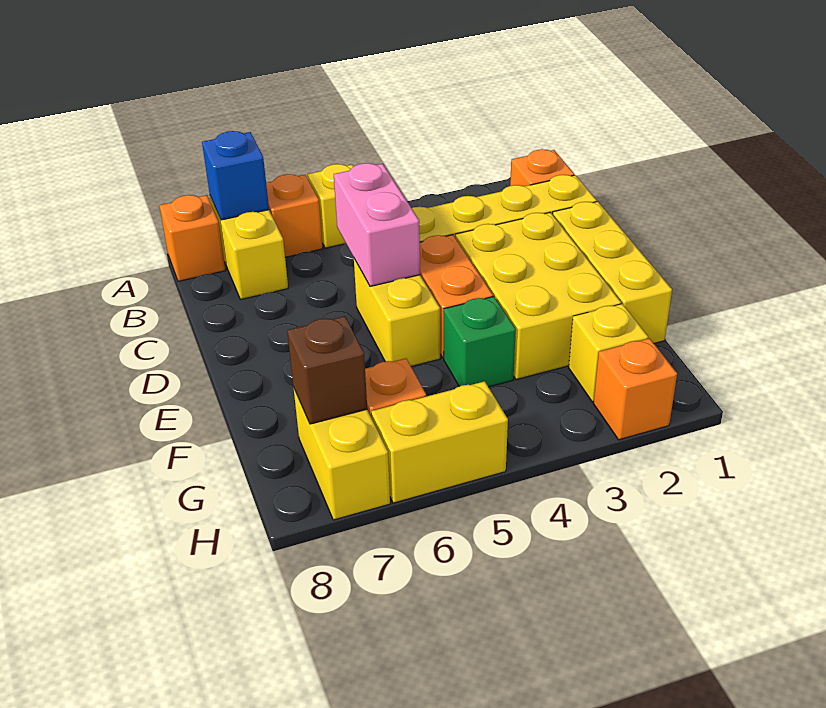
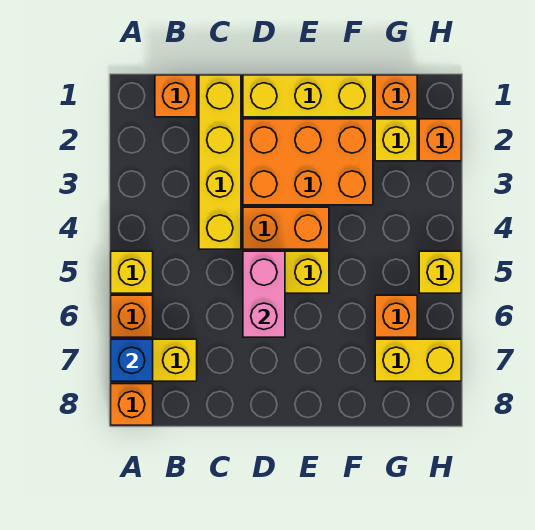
pink brick C5:D5 level 2 -> pink brick D5:D6 level 2
yellow brick D2:F3 level 1 -> orange brick D2:F3 level 1
green brick F4 level 1 -> none
none -> orange brick G1 level 1
brown brick G7 level 2 -> none
yellow brick H5:H6 level 1 -> yellow brick H5 level 1

